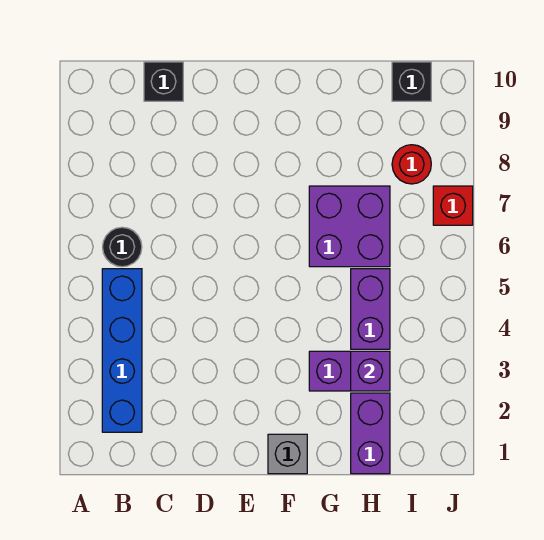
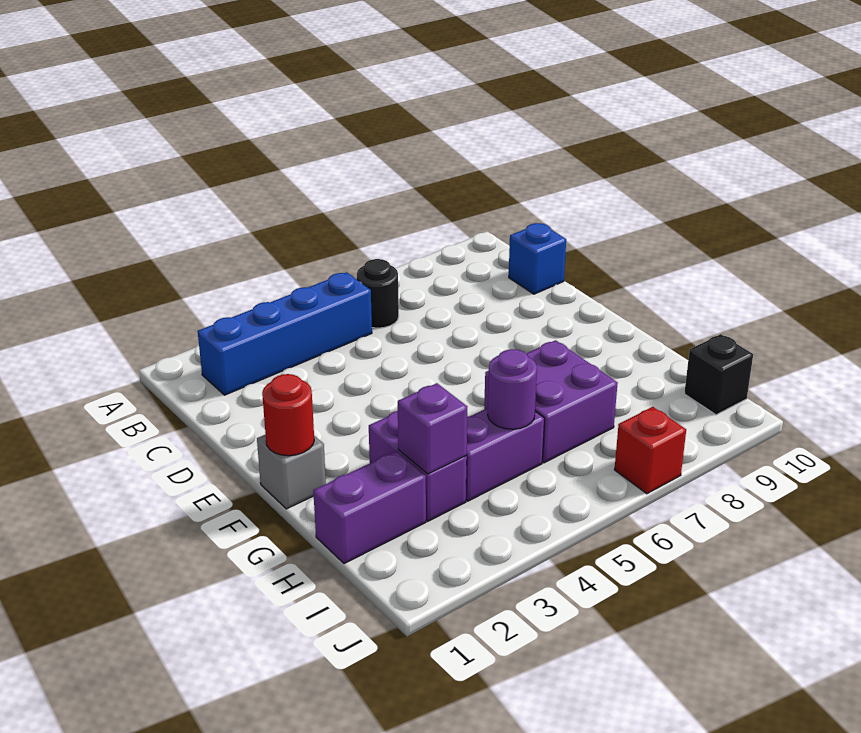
black brick C10 level 1 -> blue brick C10 level 1
none -> purple round brick H5 level 2
red round brick I8 level 1 -> red round brick F1 level 2

